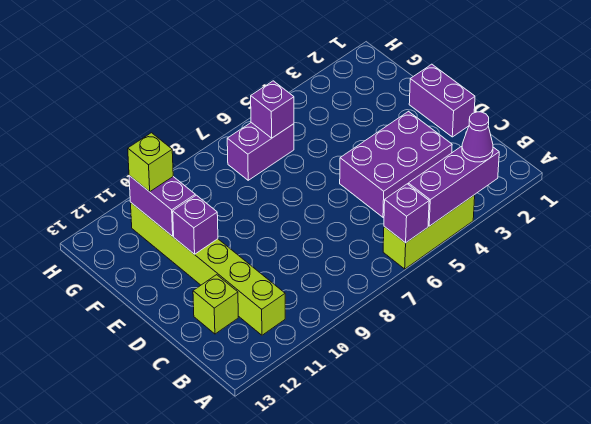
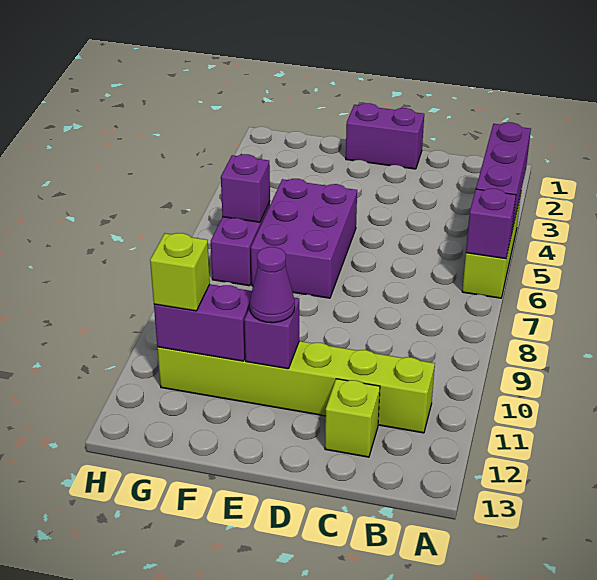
purple cone A3 level 3 -> purple cone E11 level 3
purple brick C3:D5 level 1 -> purple brick E5:F7 level 1

